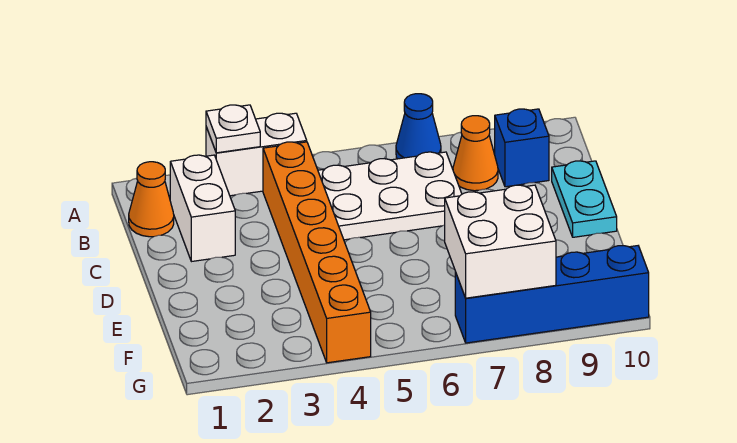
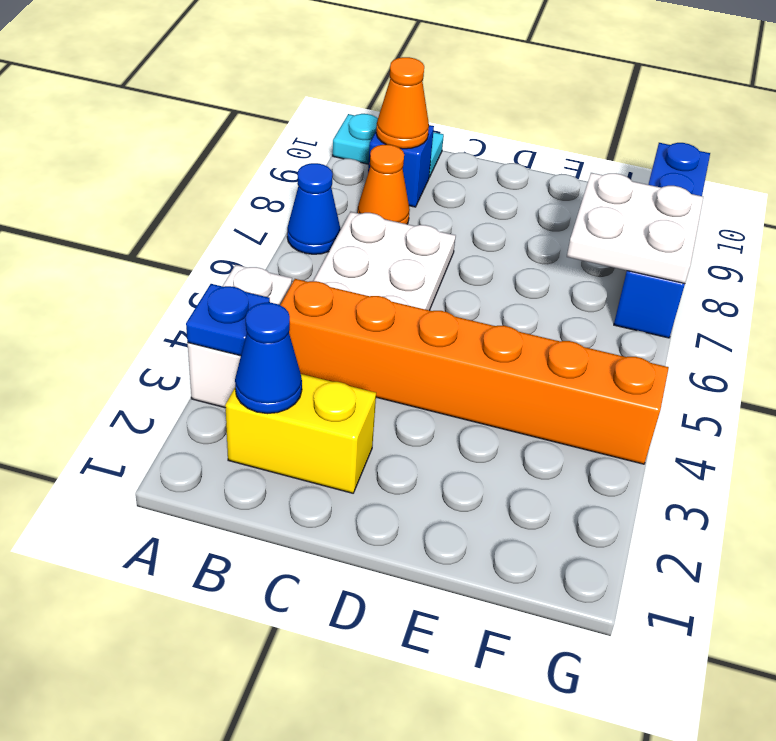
white plate A3 level 2 -> blue plate A3 level 2
orange cone B1 level 1 -> orange cone B9 level 2
white brick B2:C2 level 1 -> yellow brick B2:C2 level 1
none -> blue cone B2 level 2
cyan plate C10:D10 level 1 -> cyan plate A10:B10 level 1
white brick F7:G8 level 2 -> white plate F7:G8 level 2

